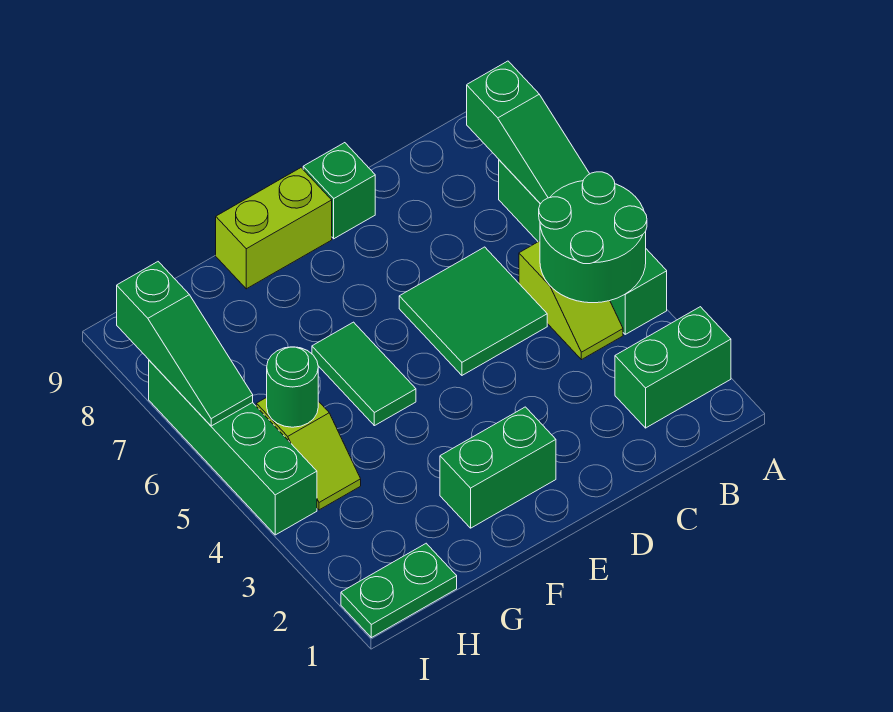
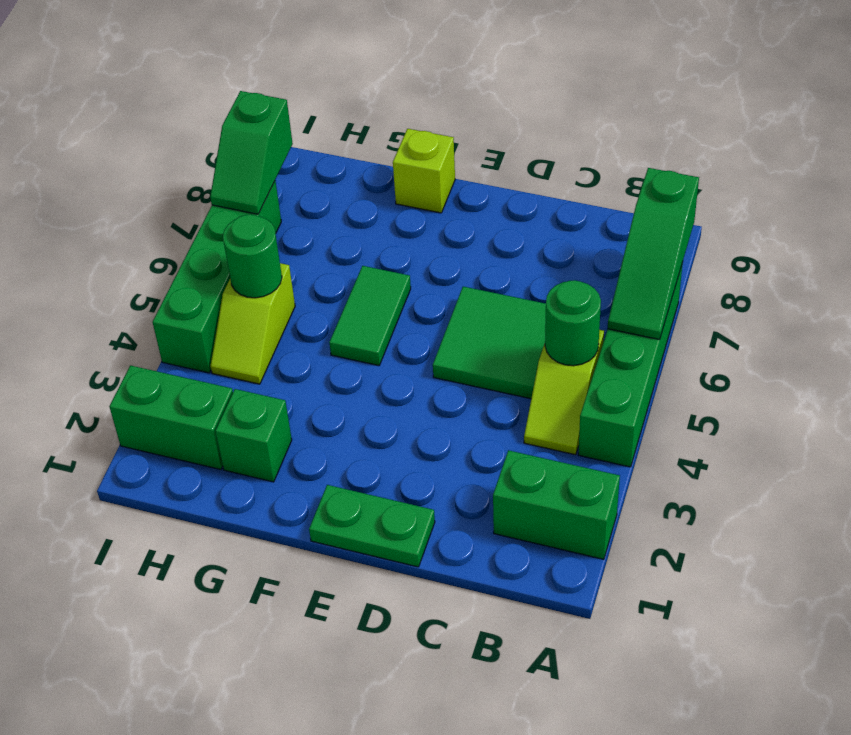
green round brick A4:B5 level 2 -> green round brick B5 level 2
green brick D9 level 1 -> green brick G2 level 1
green brick E2:F2 level 1 -> green brick H2:I2 level 1
lime brick E9:F9 level 1 -> lime brick F9 level 1
green plate H1:I1 level 1 -> green plate D1:E1 level 1
green slope I6:I8 level 2 top 8 -> green slope I7:I8 level 2 top 8

